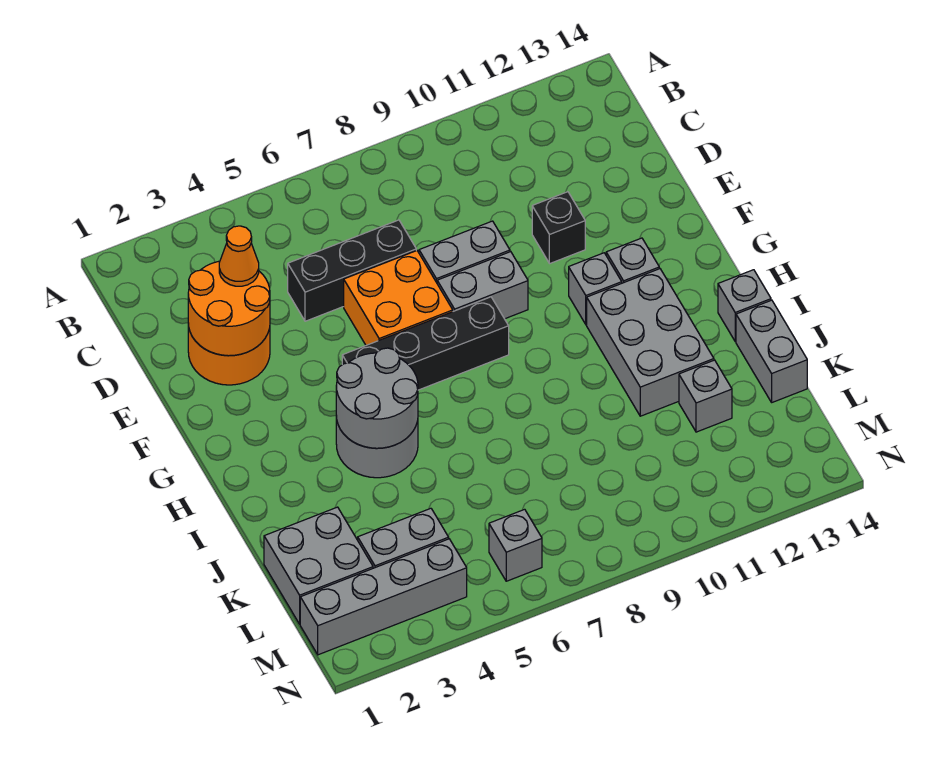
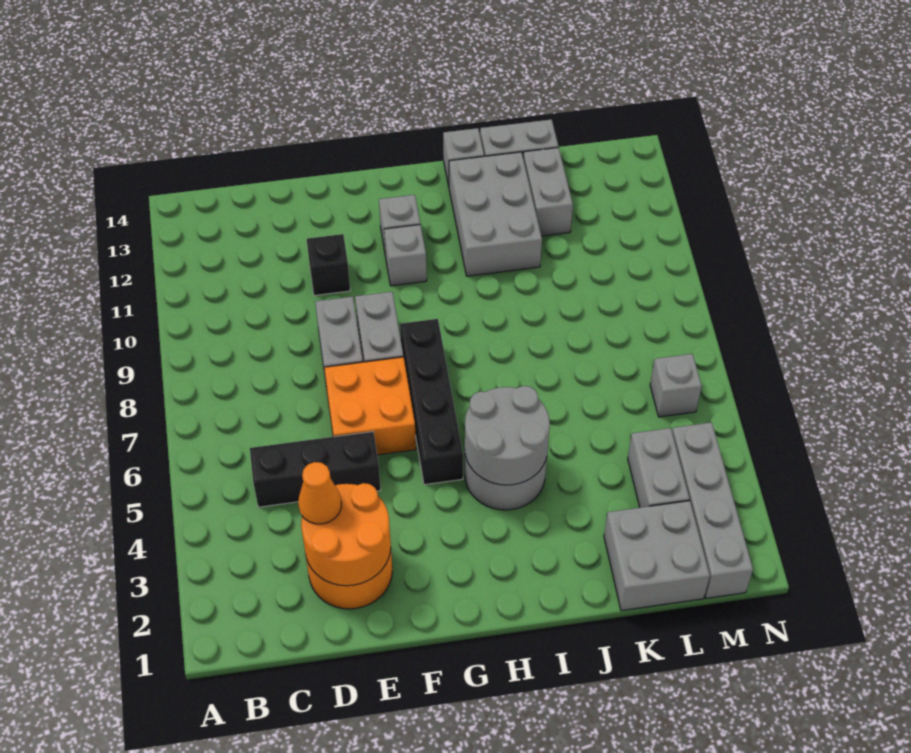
black brick D5:D7 level 1 -> black brick C5:E5 level 1
grey brick H11:J12 level 1 -> grey brick I11:J13 level 1
grey brick K12 level 1 -> grey brick K12:K13 level 1

